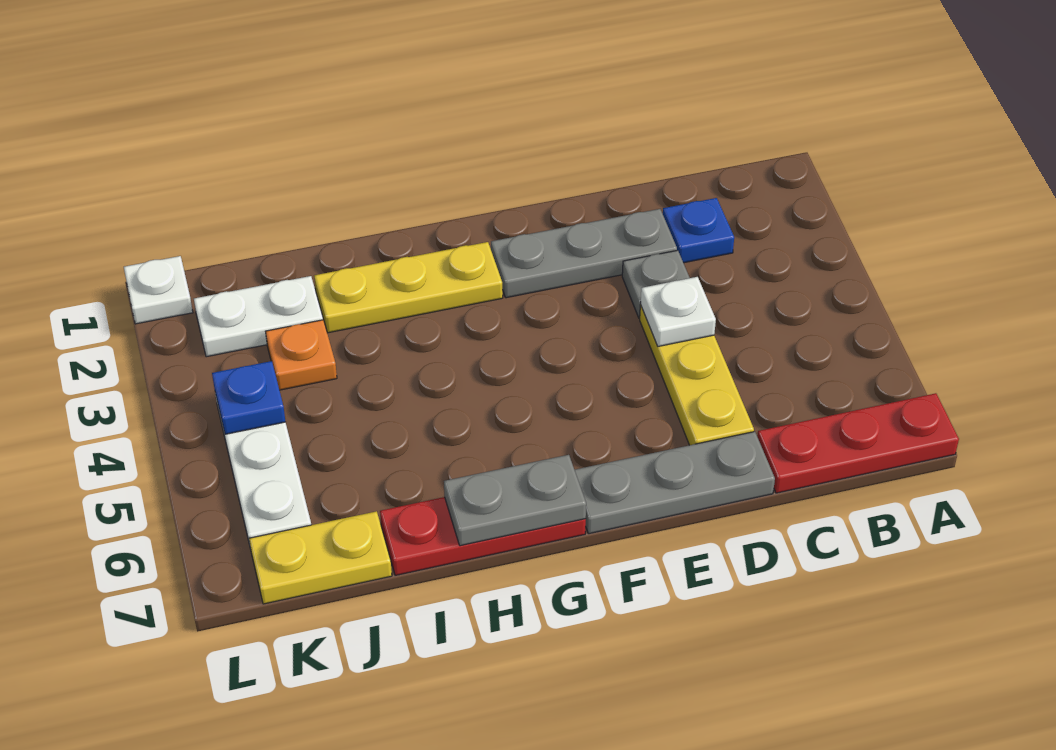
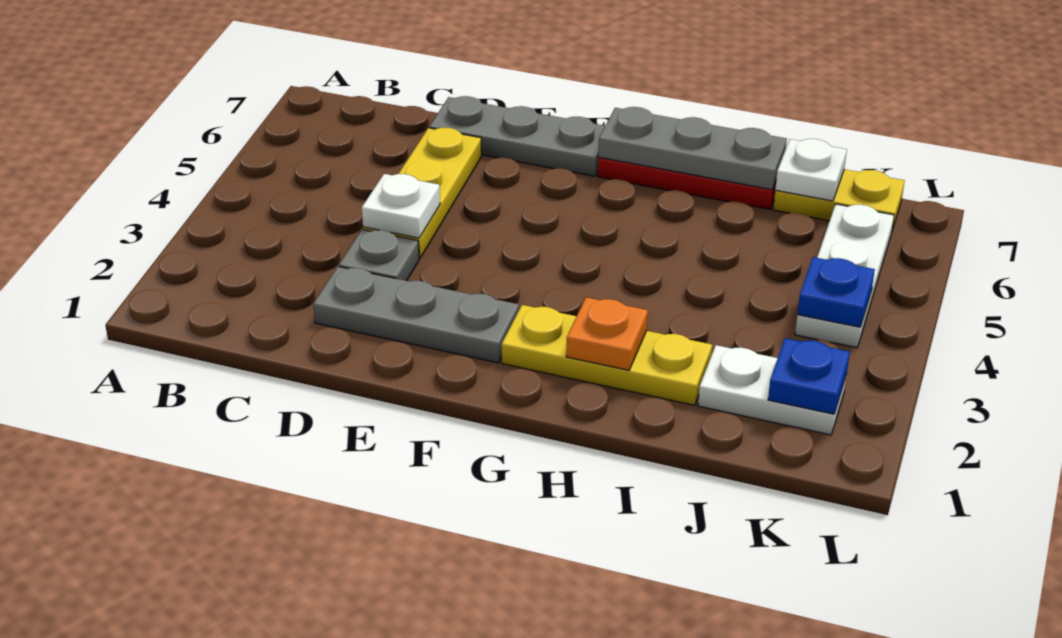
red plate A7:C7 level 1 -> none
blue plate C2 level 1 -> blue plate K2 level 2
grey plate G7:H7 level 2 -> grey plate G7:I7 level 2
orange plate J3 level 1 -> orange plate H2 level 2
white plate L1 level 1 -> white plate J7 level 2

